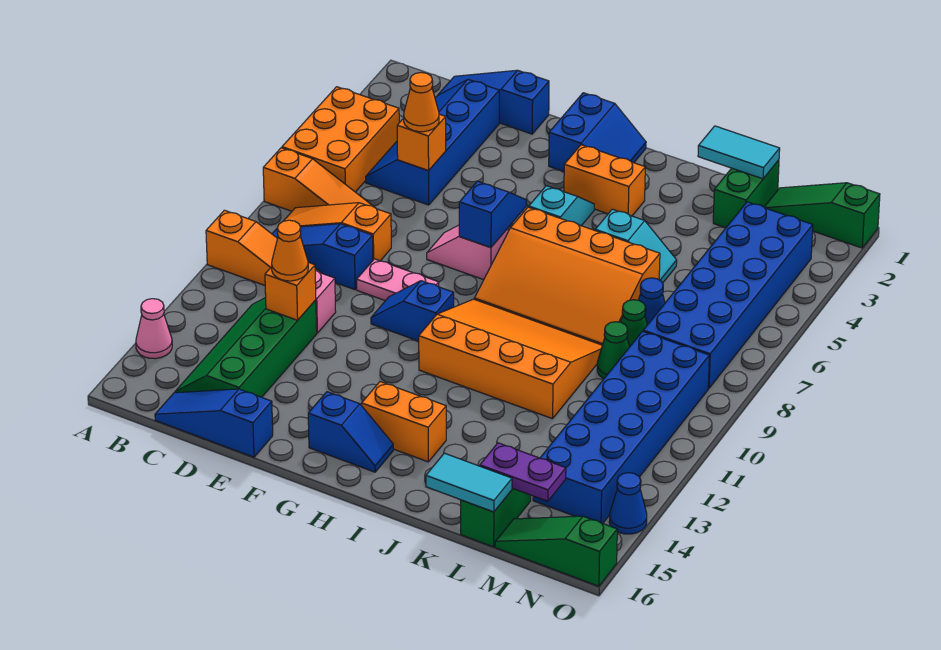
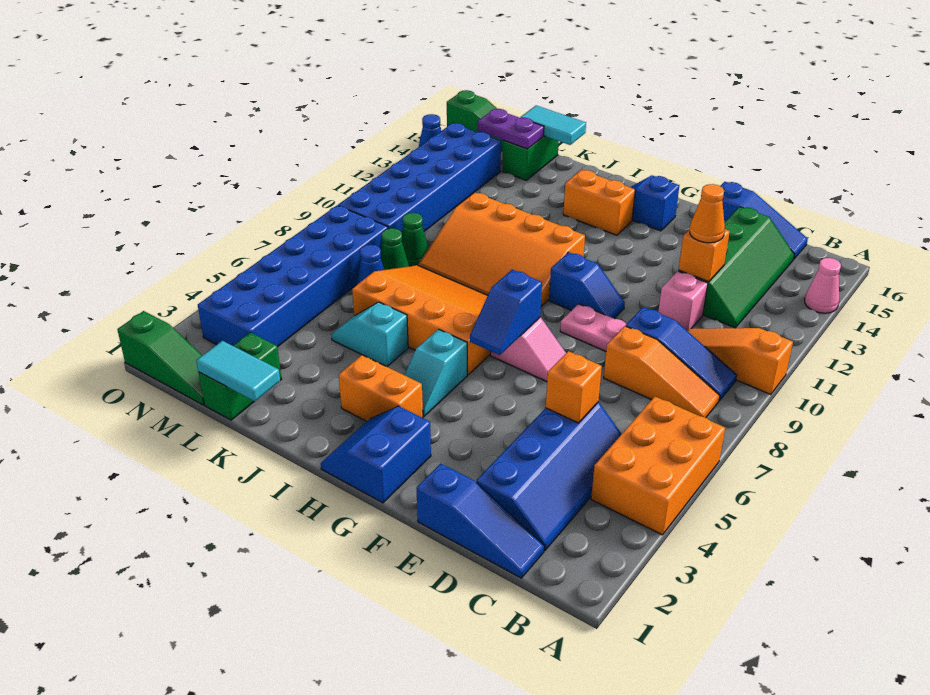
orange slope A7:C7 level 1 top A -> none
orange cone D5 level 3 -> none

